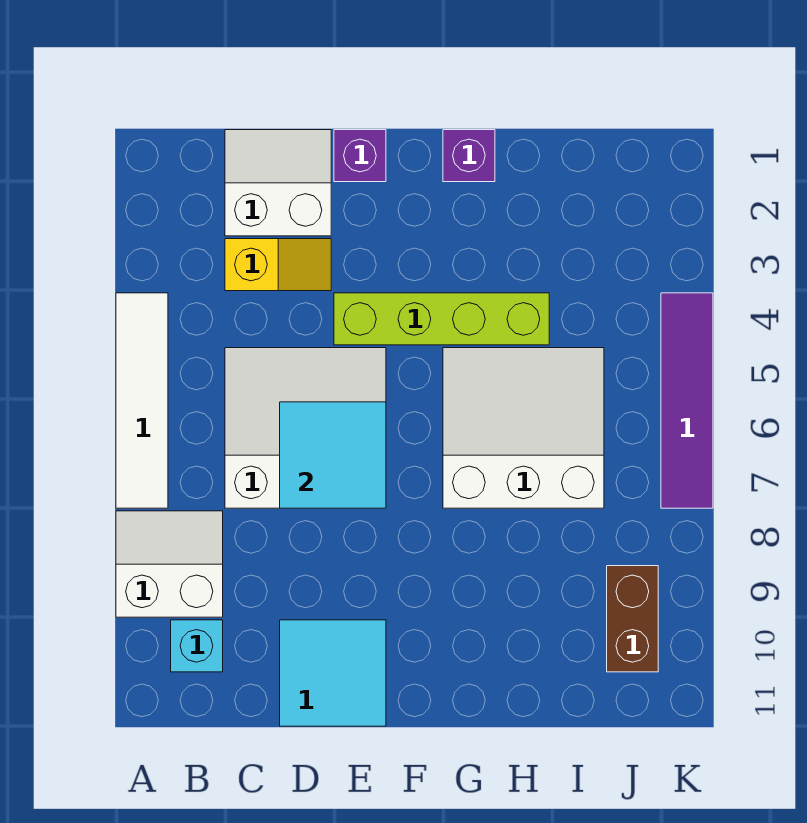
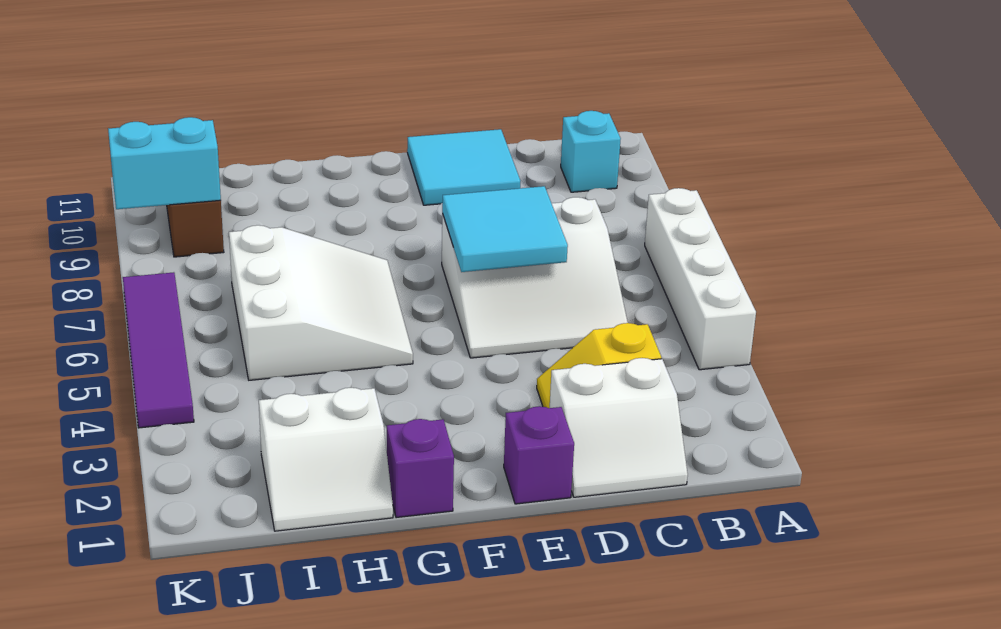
white tile A4:A7 level 1 -> white brick A4:A7 level 1
white slope A8:B9 level 1 top 9 -> white slope H1:I2 level 1 top 2
lime brick E4:H4 level 1 -> none
white slope G5:I7 level 1 top 7 -> white slope G5:I7 level 1 top I
none -> cyan brick J9:K9 level 2

